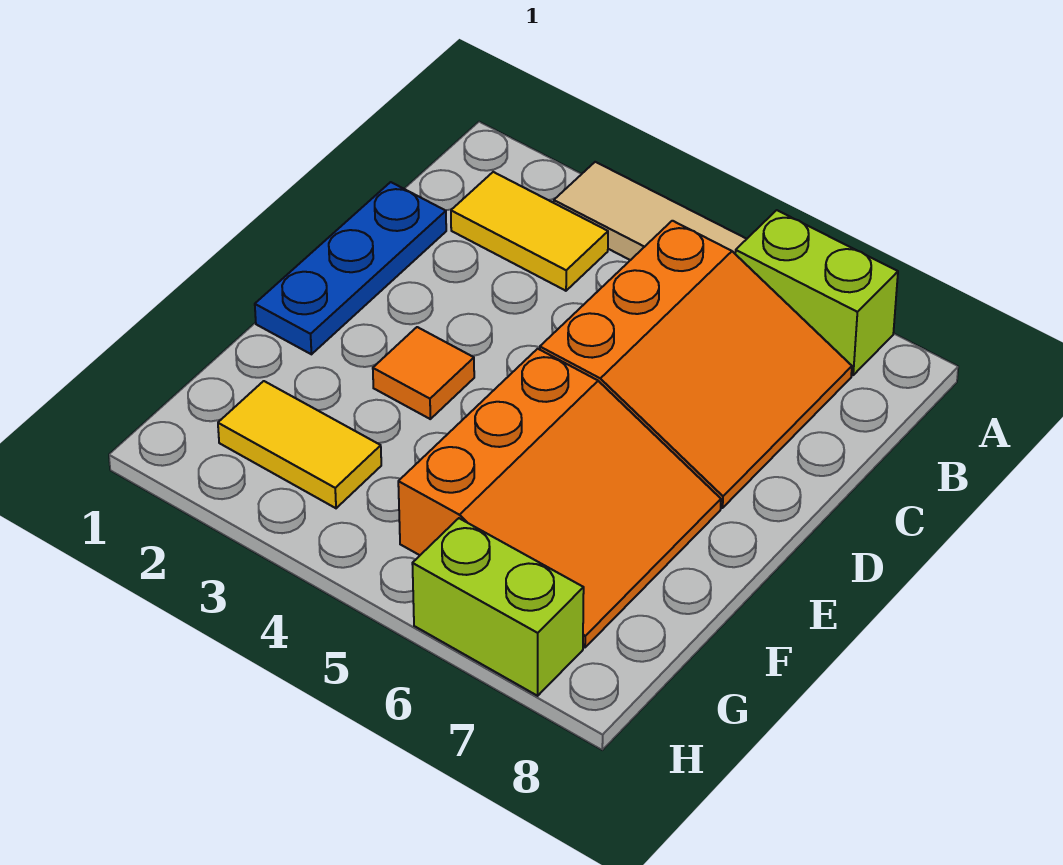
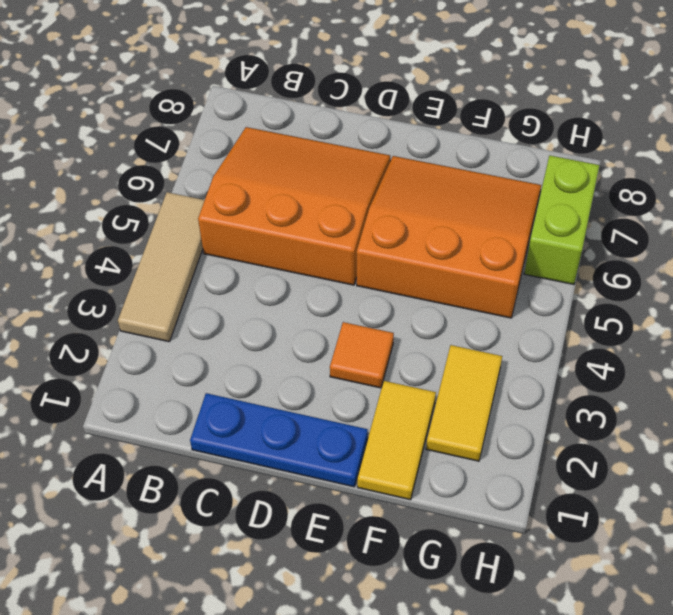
lime brick A6:A7 level 1 -> none
yellow tile B2:B3 level 1 -> yellow tile F1:F2 level 1

